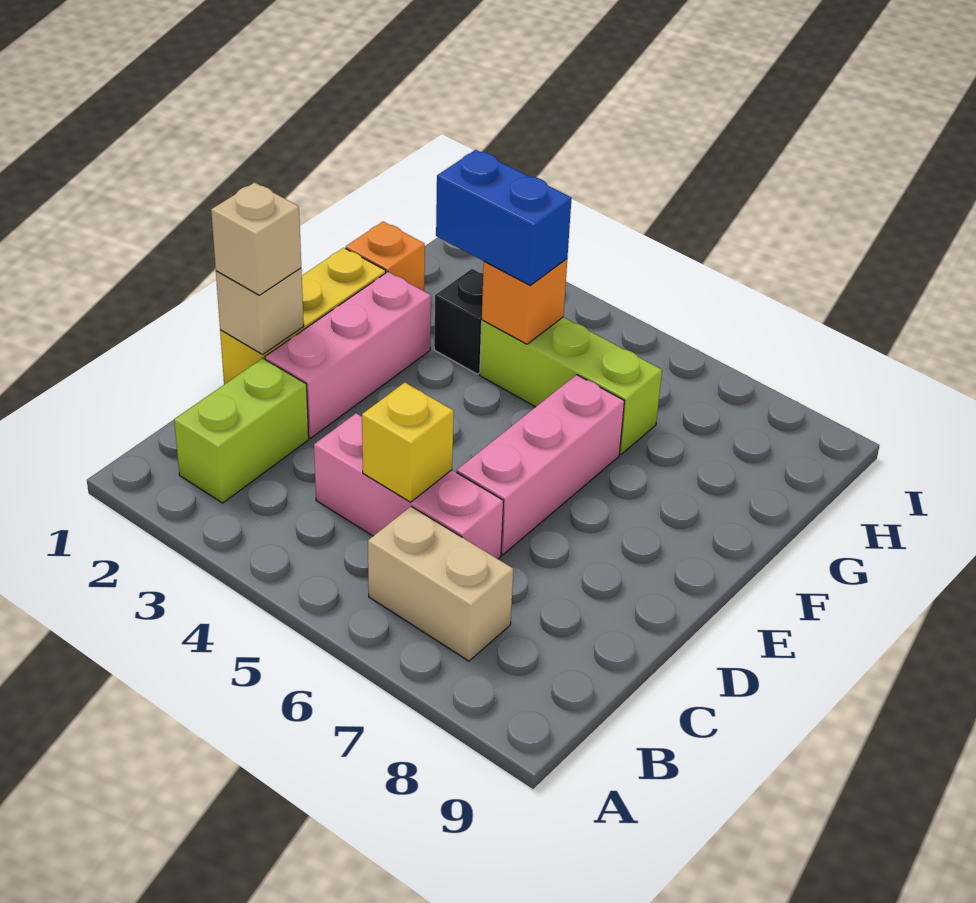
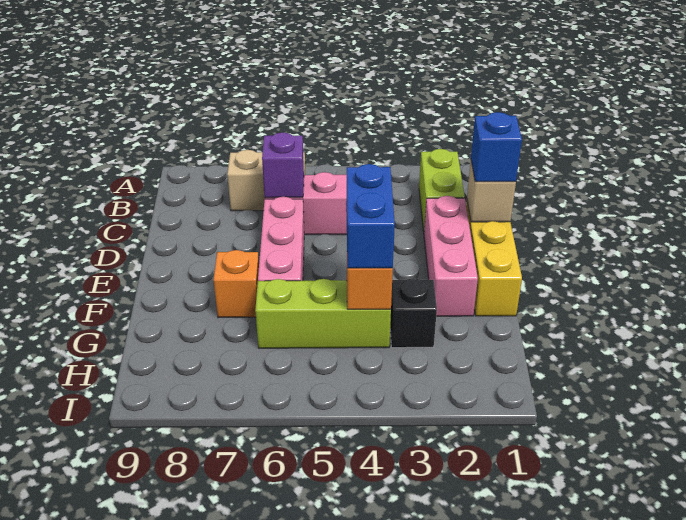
yellow brick C5 level 2 -> none
none -> purple brick C6 level 2
tan brick D1 level 3 -> blue brick D1 level 3
orange brick G1 level 1 -> orange brick F7 level 1
blue brick G3:G4 level 3 -> blue brick F4:G4 level 3

